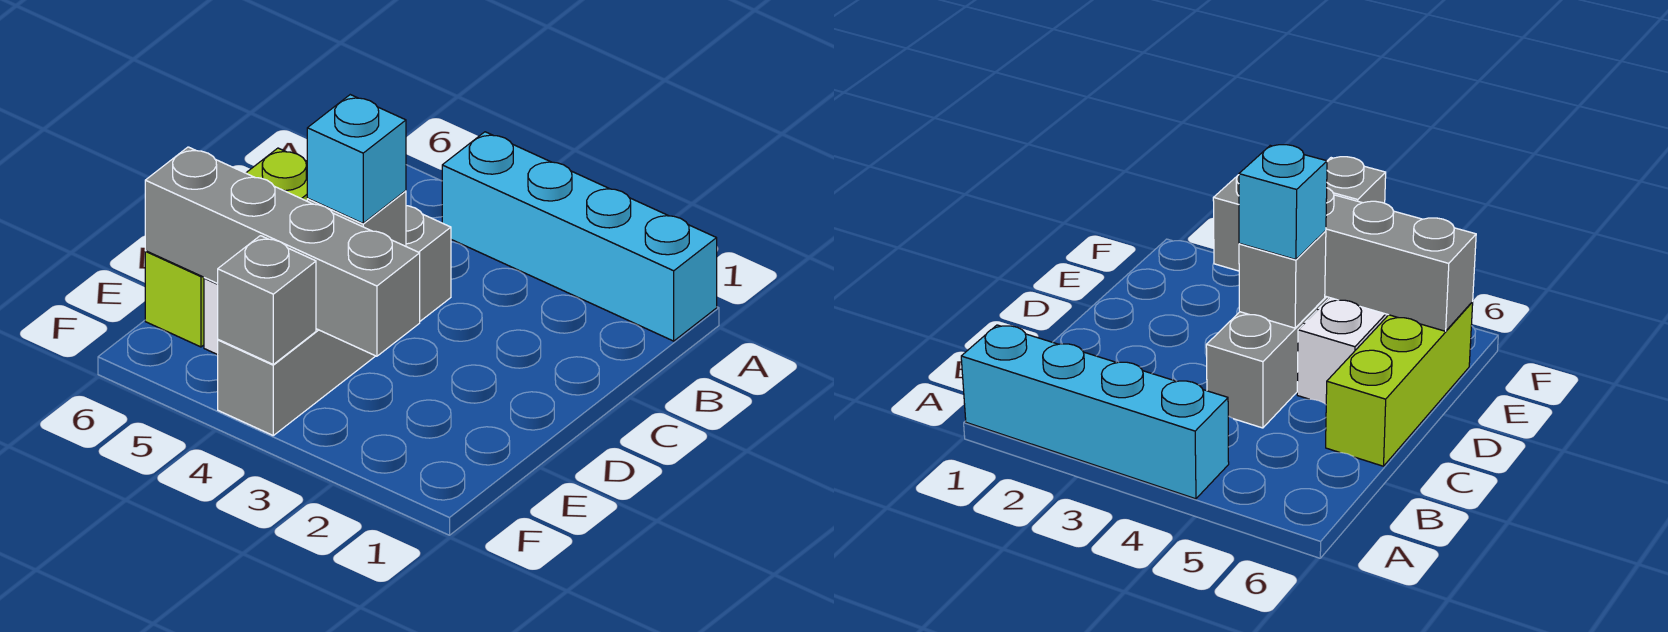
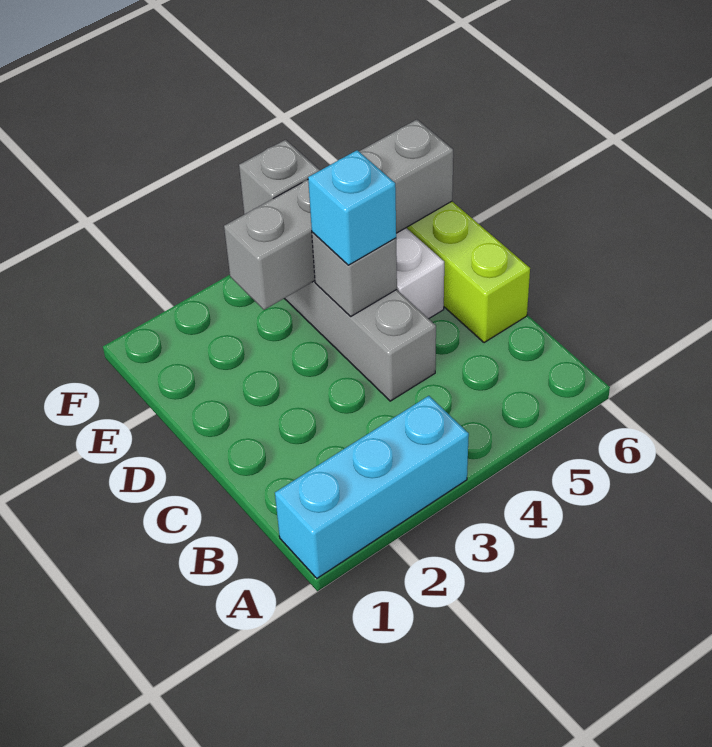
cyan brick A1:A4 level 1 -> cyan brick A1:A3 level 1

